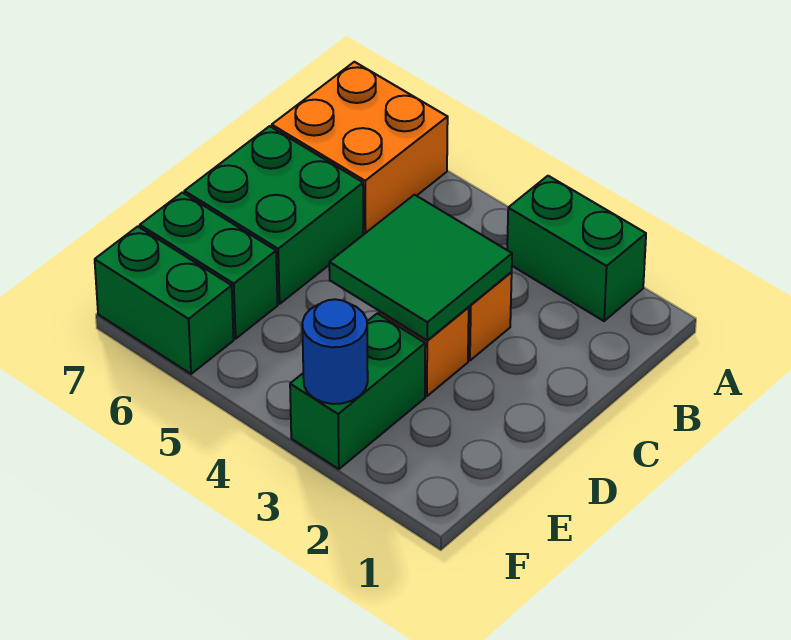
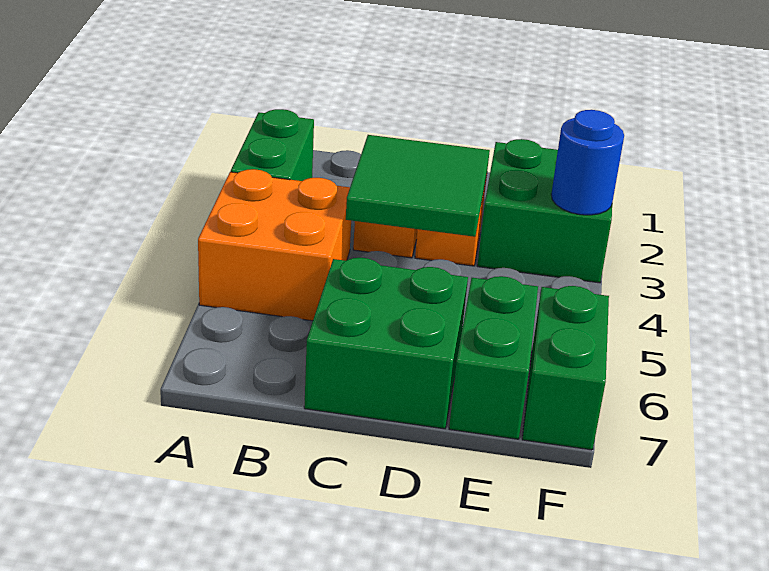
orange brick A6:B7 level 1 -> orange brick A4:B5 level 1
green brick E3:F3 level 1 -> green brick E2:F3 level 1

